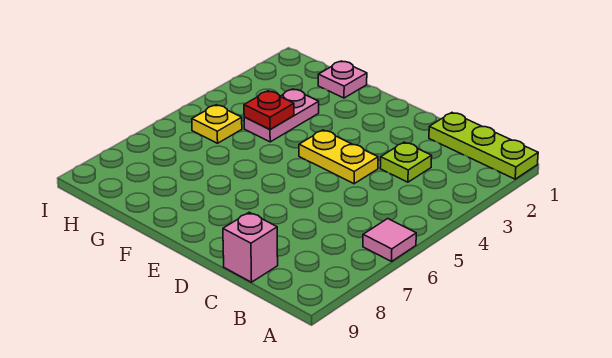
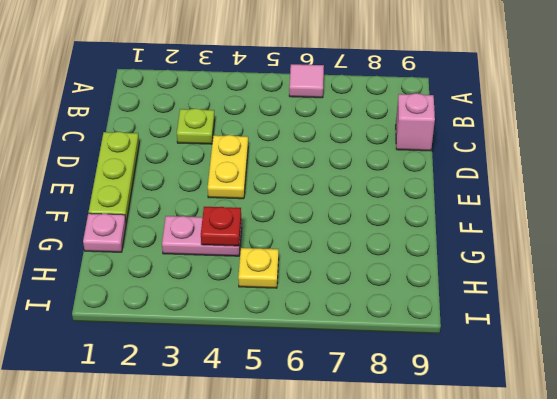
lime plate A1:C1 level 1 -> lime plate D1:F1 level 1

